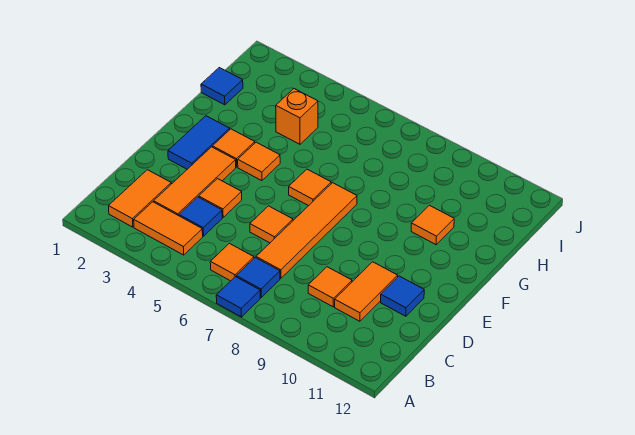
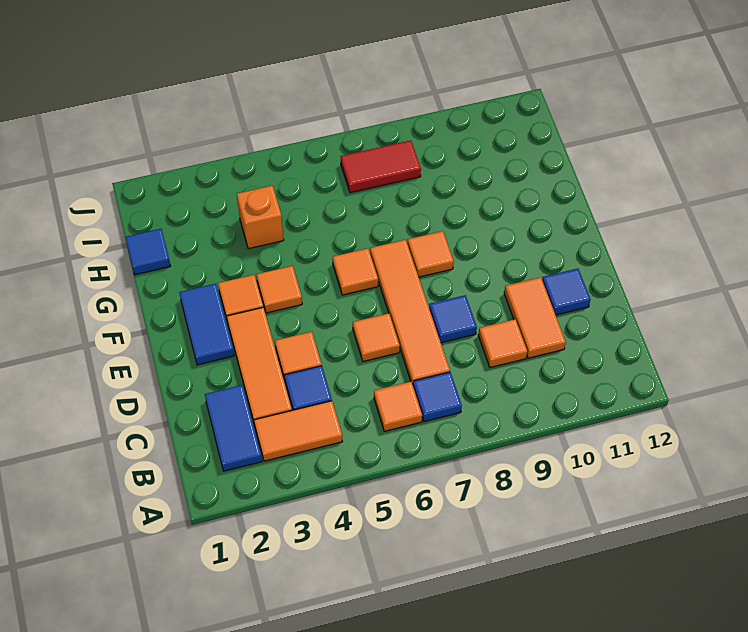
blue tile A7 level 1 -> blue tile D8 level 1
orange tile B2:C2 level 1 -> blue tile B2:C2 level 1
orange tile G10 level 1 -> orange tile F8 level 1
none -> red tile I7:I8 level 1

